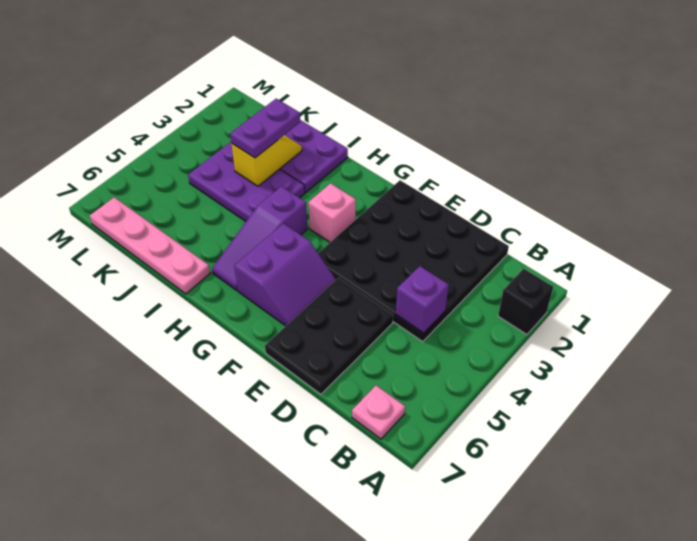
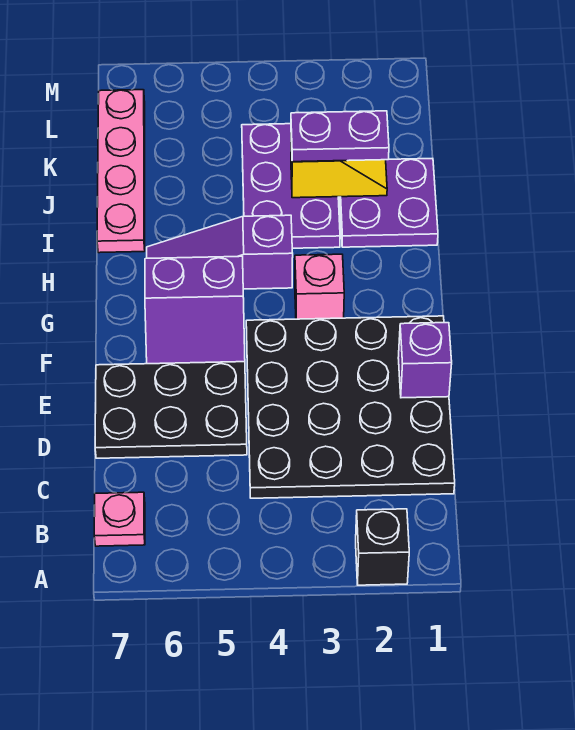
purple brick C4 level 2 -> purple brick E1 level 2

